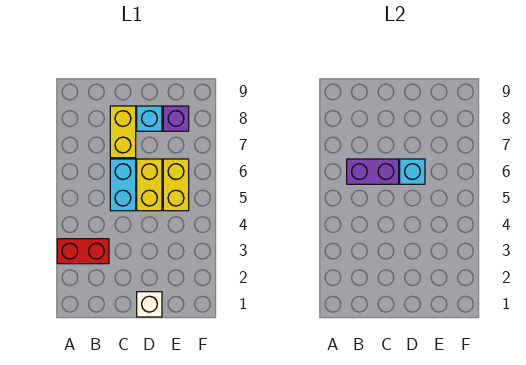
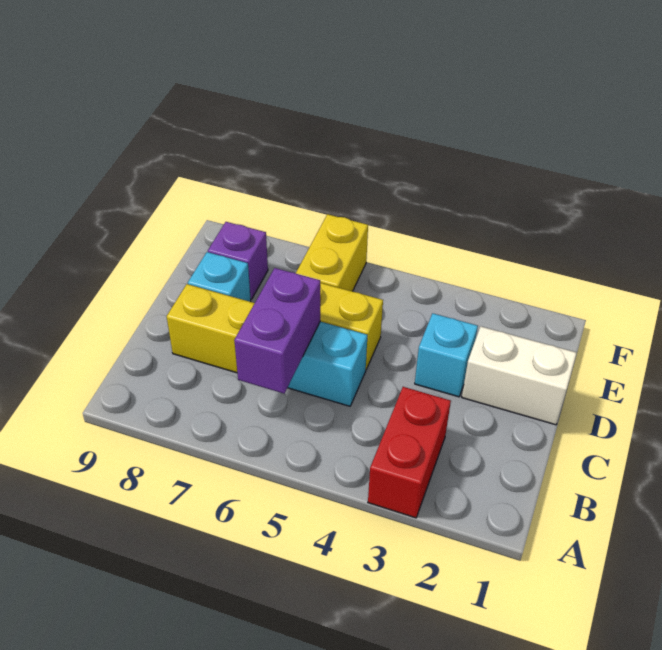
white brick D1 level 1 -> white brick D1:D2 level 1
cyan brick D6 level 2 -> cyan brick D3 level 1
yellow brick E5:E6 level 1 -> yellow brick E6:F6 level 1

